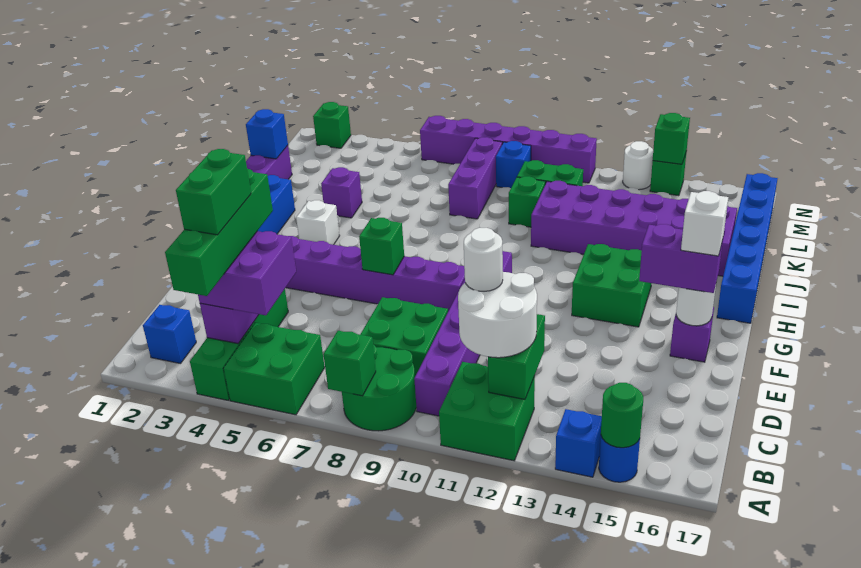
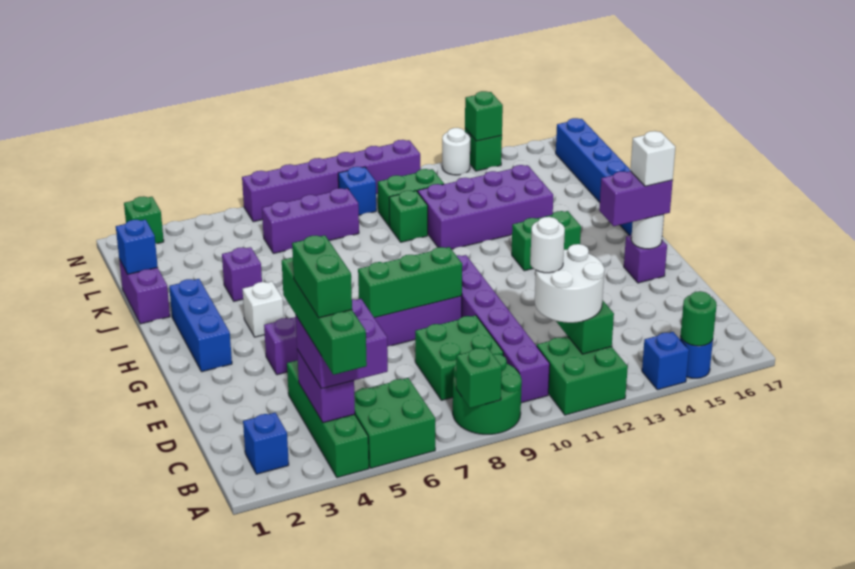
green brick F7 level 2 -> green brick F7:F9 level 2
green brick G13:H14 level 1 -> green brick H13:H14 level 1
purple brick J11:K16 level 1 -> purple brick J11:K14 level 1
purple brick K8:M8 level 1 -> purple brick L6:L8 level 1

